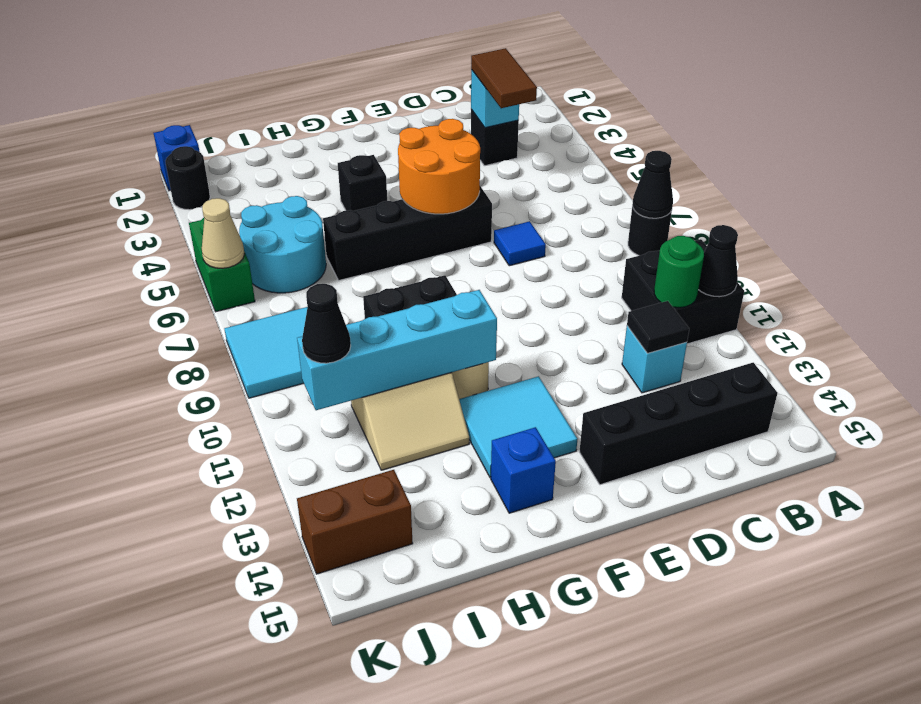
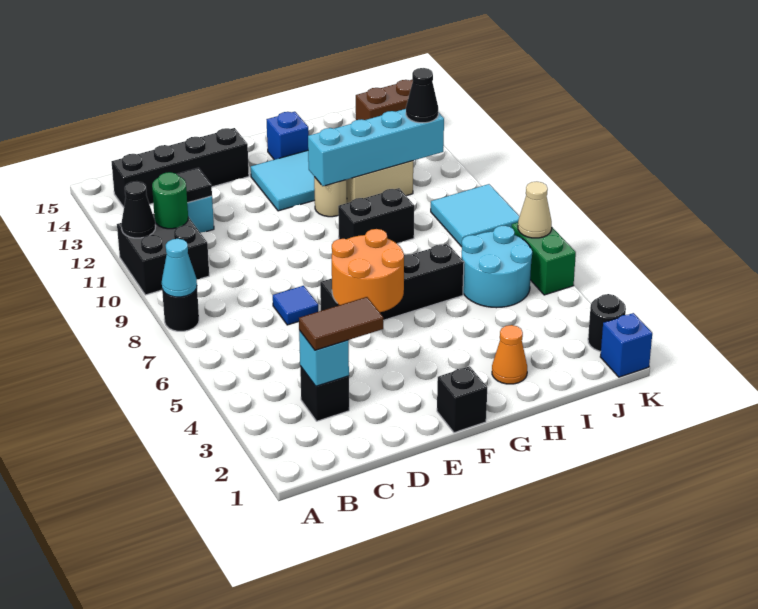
black cone A8 level 2 -> cyan cone A8 level 2
brown tile C3:C4 level 3 -> brown tile C3:D3 level 3
black brick G4 level 1 -> black brick F1 level 1
none -> orange cone H2 level 1

